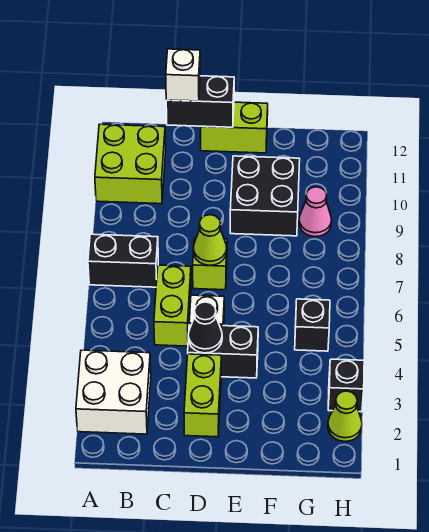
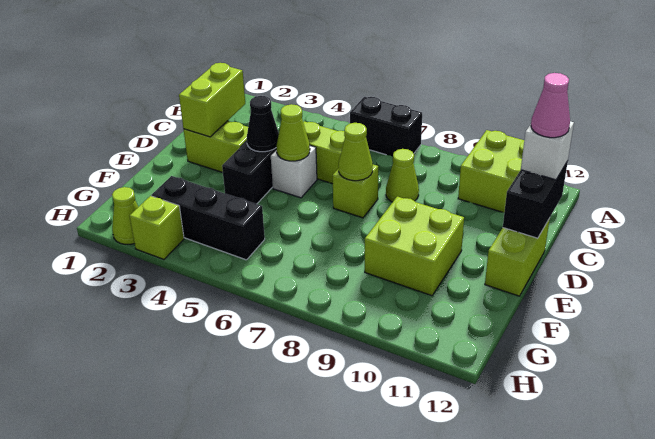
white brick A2:B3 level 1 -> none
black brick A7:B7 level 1 -> black brick A6:A7 level 1
none -> lime brick C2:D2 level 2
none -> lime cone C8 level 1
none -> lime cone D5 level 2
black brick E9:F10 level 1 -> lime brick E9:F10 level 1
black brick G5 level 1 -> black brick G3:G5 level 1
pink cone G9 level 1 -> pink cone C12 level 4
black brick H3 level 1 -> lime brick H3 level 1

